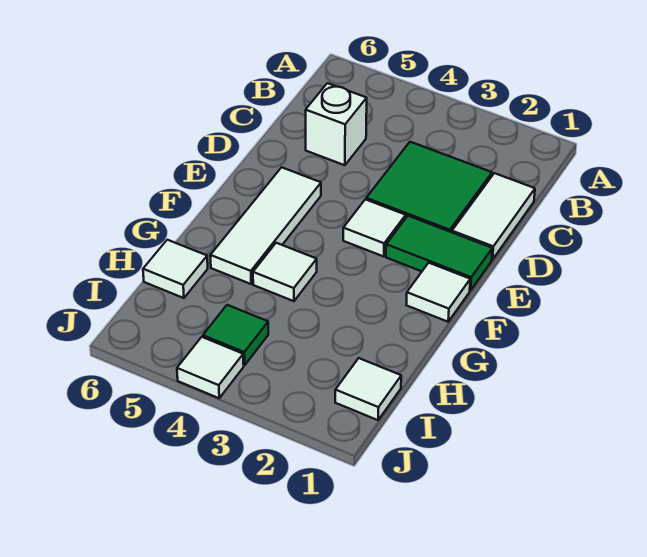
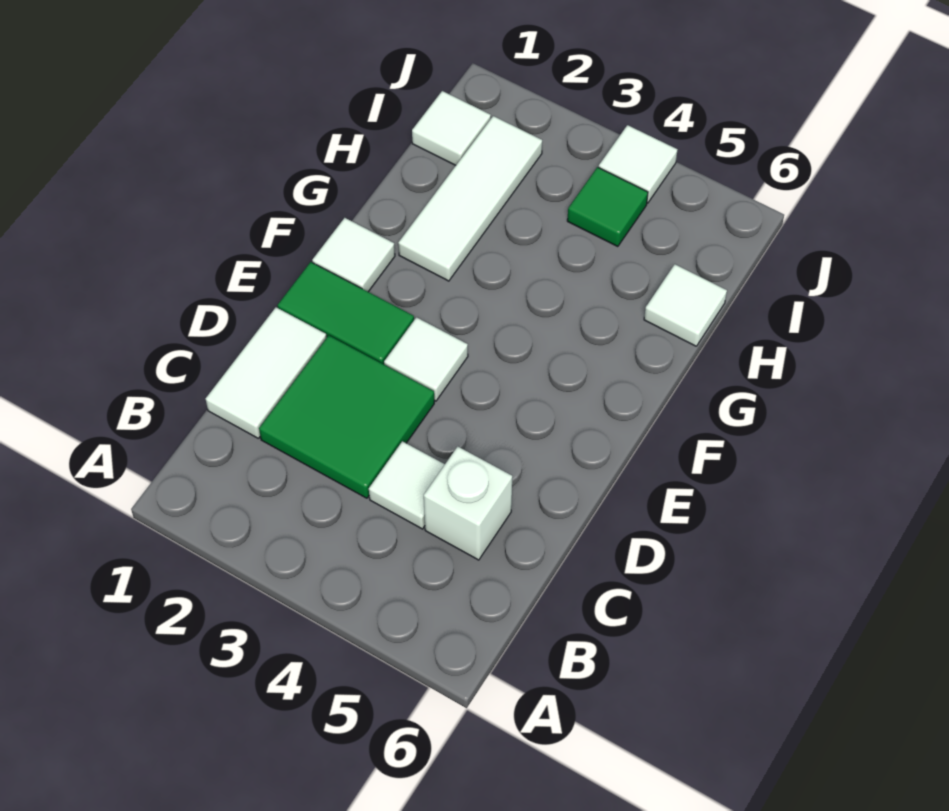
white tile E5:G5 level 1 -> white tile G2:I2 level 1
white tile G4 level 1 -> white tile C4 level 1

